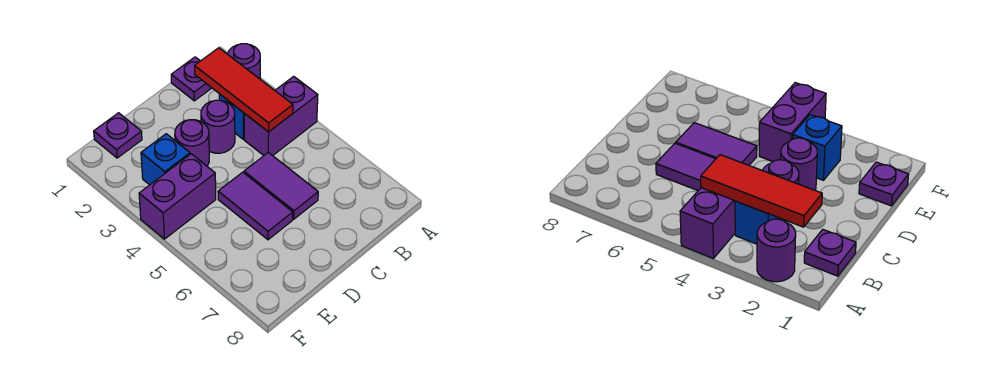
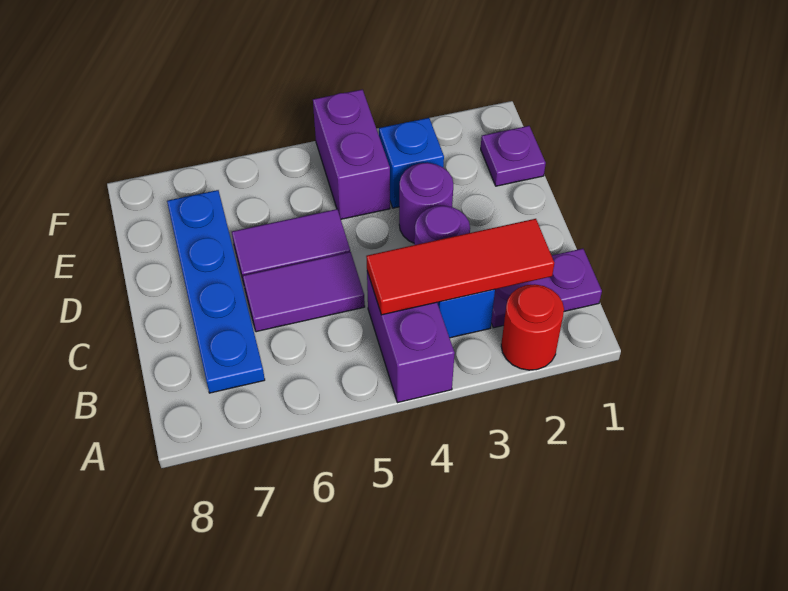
purple round brick A2 level 1 -> red round brick A2 level 1
purple plate B1 level 1 -> purple plate B1:B2 level 1
none -> blue plate B7:E7 level 1

